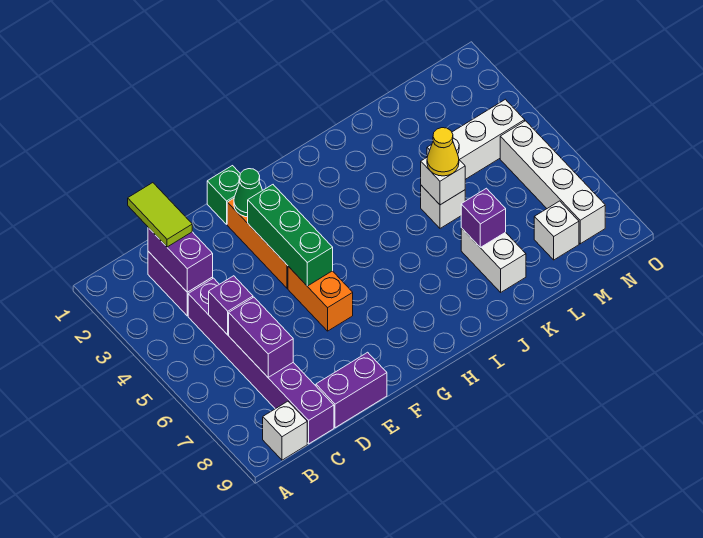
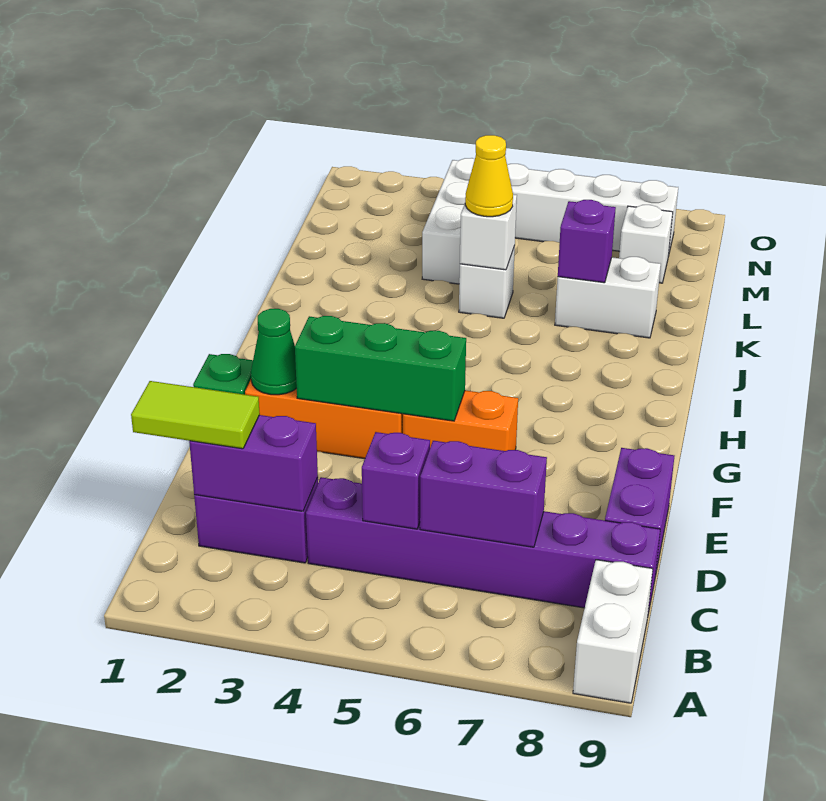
white brick B9 level 1 -> white brick A9:B9 level 1

